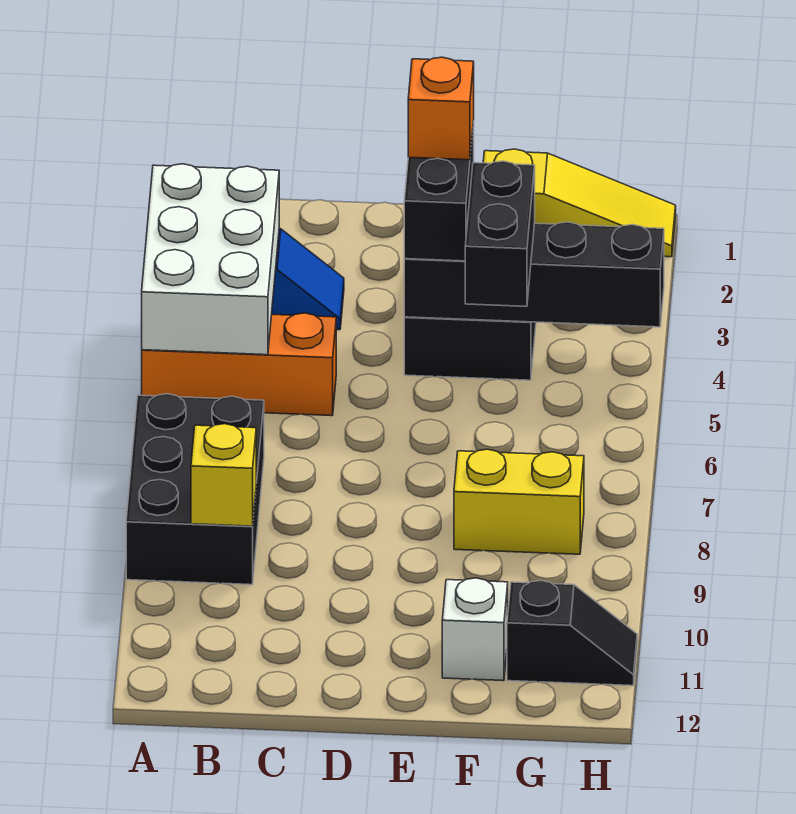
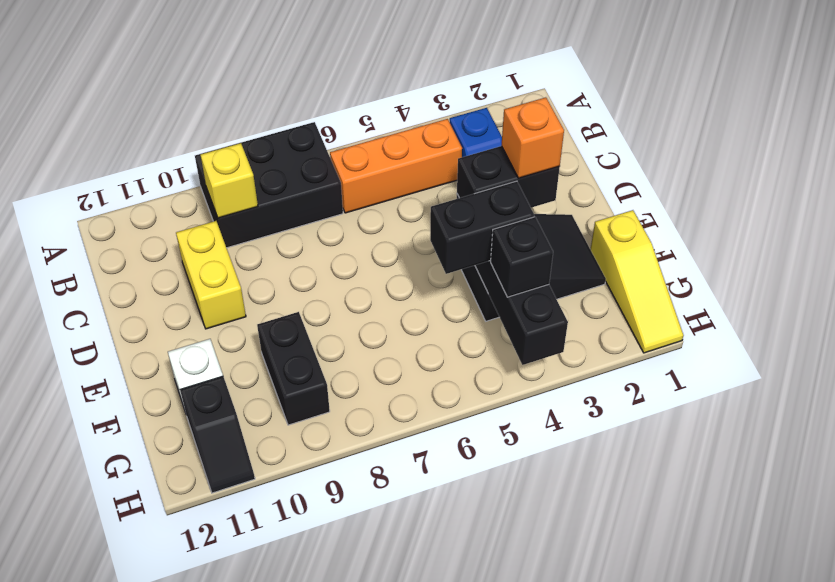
white brick A3:B5 level 2 -> none
orange brick A5:C5 level 1 -> orange brick B4:B6 level 1
yellow brick F8:G8 level 1 -> yellow brick C10:D10 level 1
none -> black brick F9:G9 level 1
none -> black brick G4 level 3

